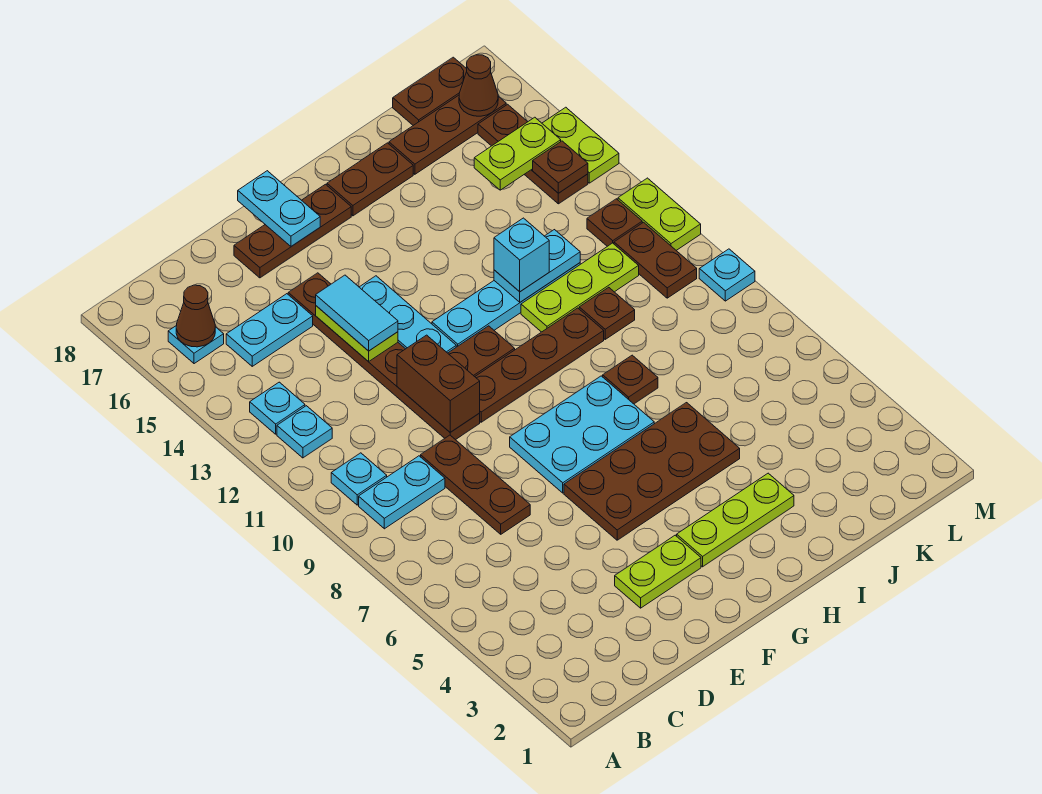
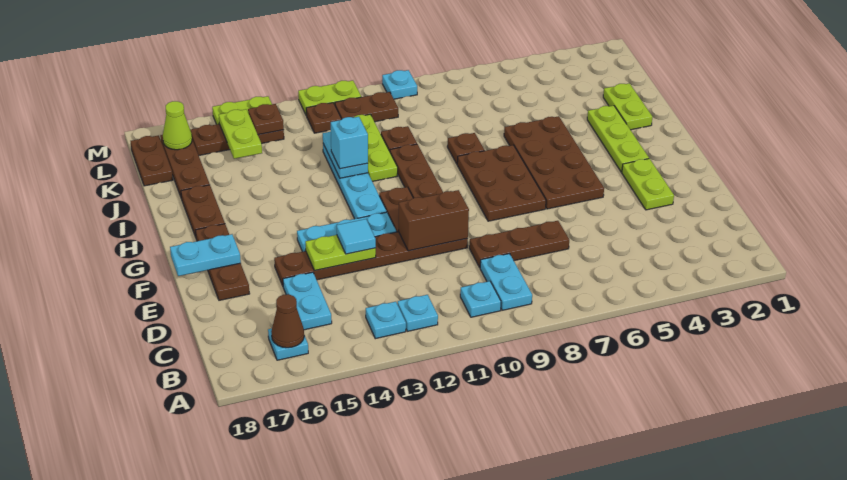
cyan tile E13:E14 level 3 -> cyan tile E13 level 3
cyan plate F7:H8 level 1 -> brown plate F7:H8 level 1
none -> lime plate I2:J2 level 1
brown cone L17 level 2 -> lime cone L17 level 2

